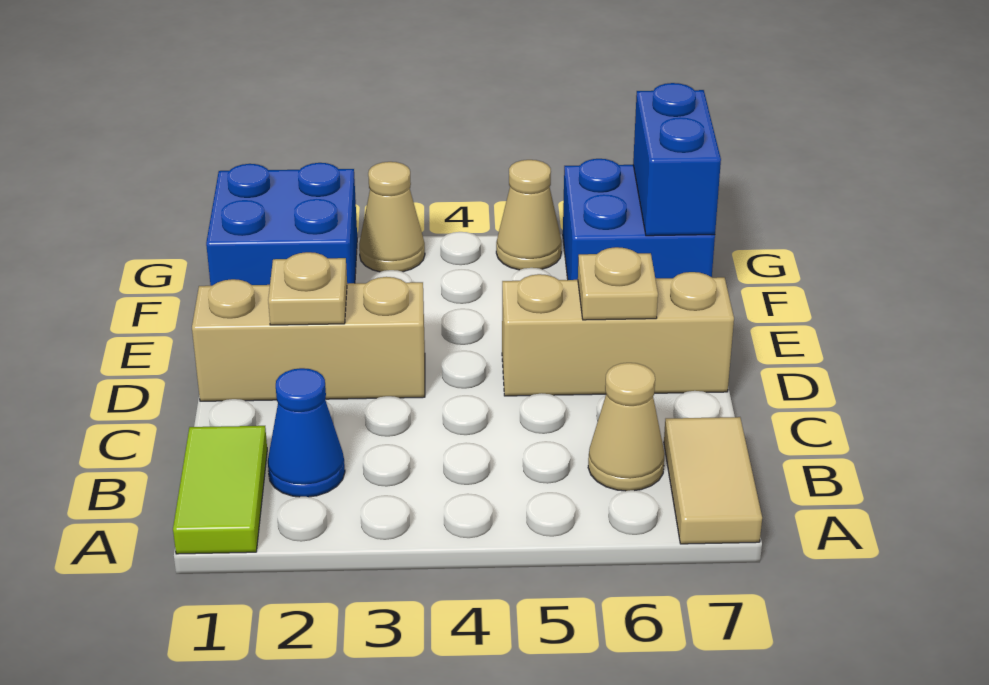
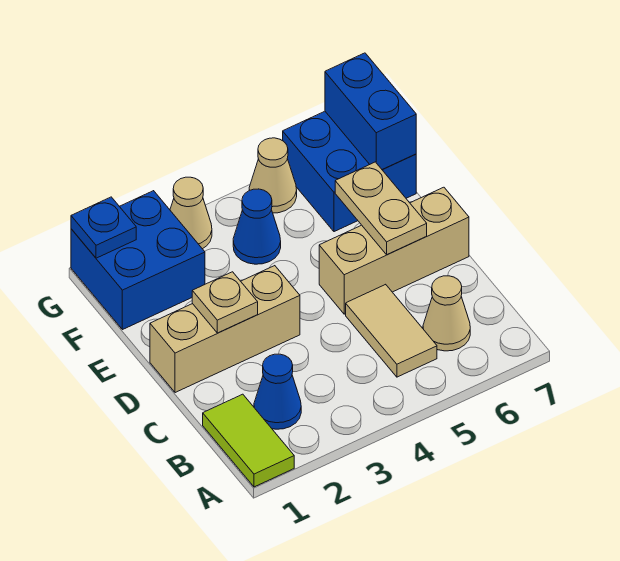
tan tile A7:B7 level 1 -> tan tile B5:C5 level 1
tan plate D6 level 2 -> tan plate D6:E6 level 2
none -> blue cone F4 level 1
none -> blue plate G1 level 2

